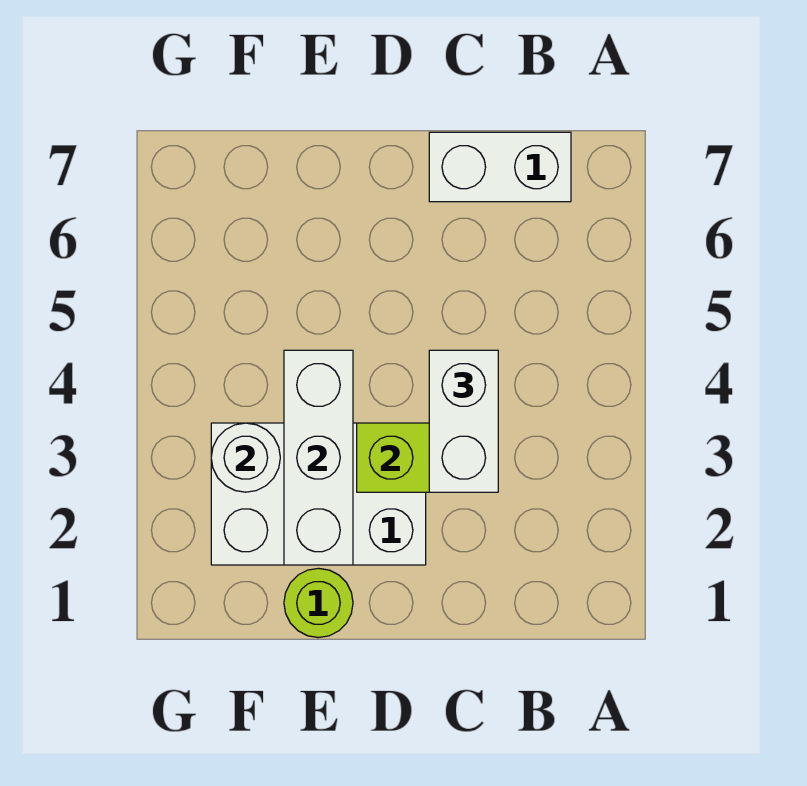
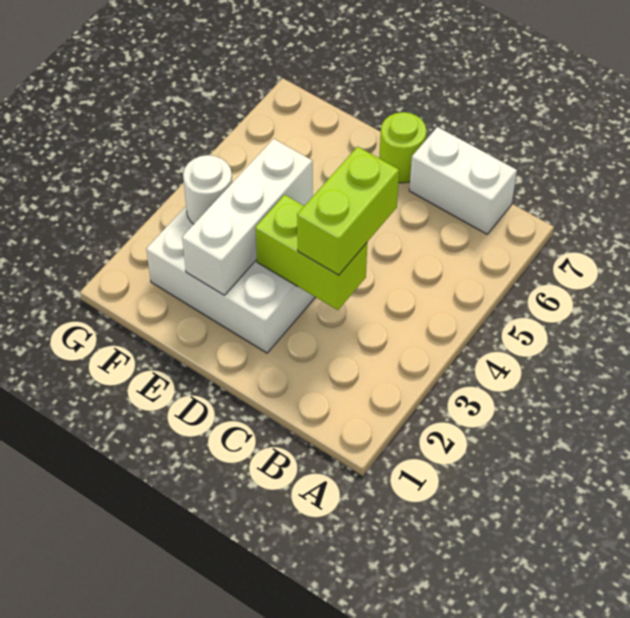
white brick C3:C4 level 3 -> lime brick C3:C4 level 3
lime round brick E1 level 1 -> lime round brick D7 level 1

